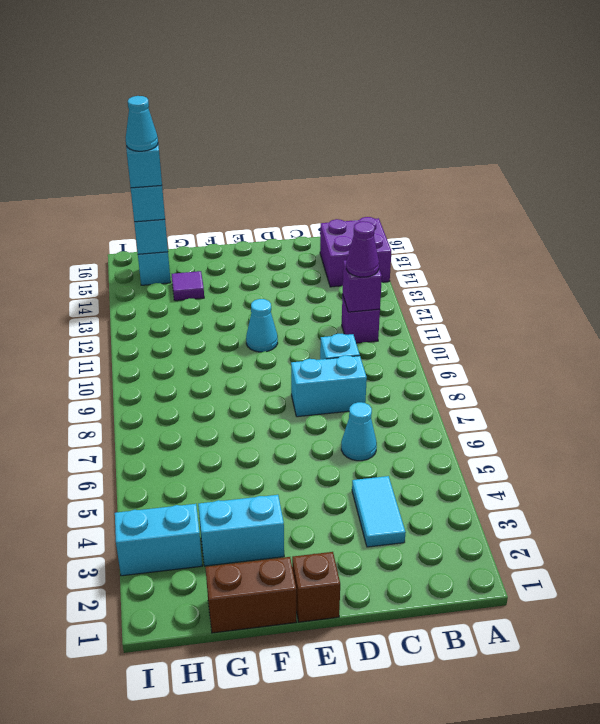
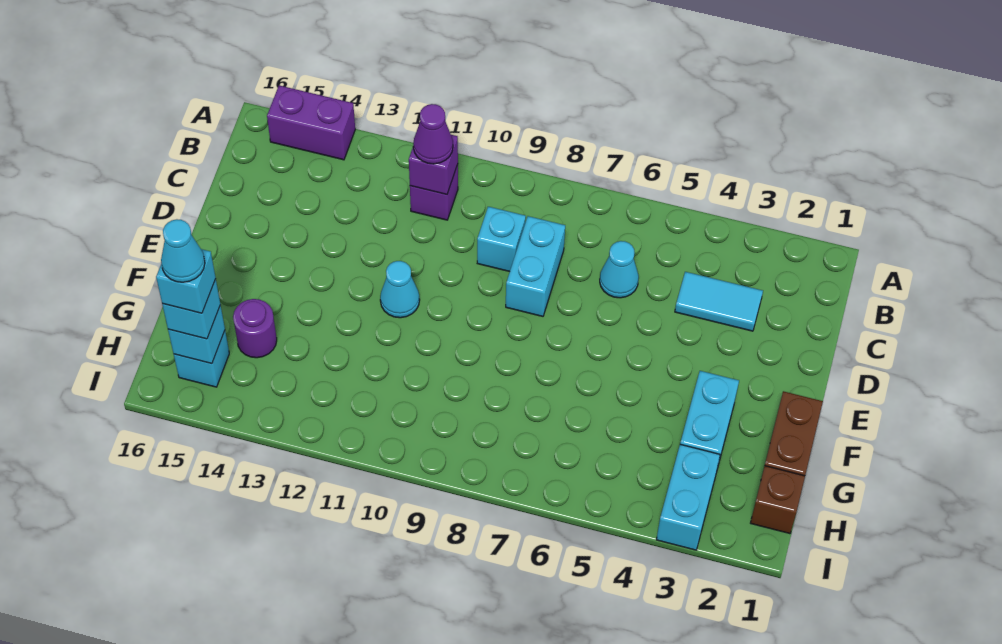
purple brick A14:B15 level 1 -> purple brick A14:A15 level 1
brown brick E1 level 1 -> brown brick H1 level 1
purple tile G14 level 1 -> purple round brick G14 level 1

